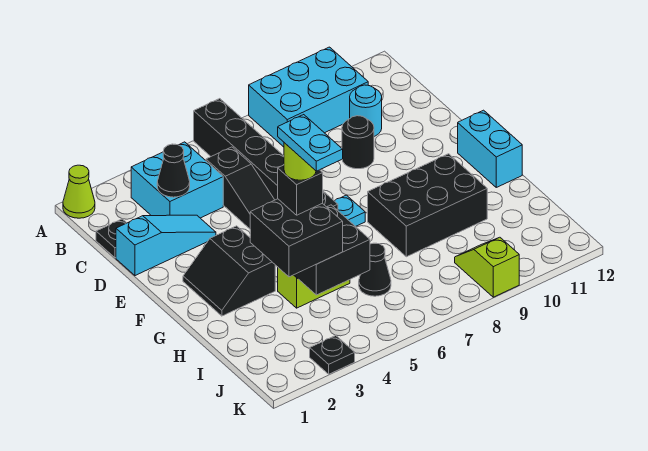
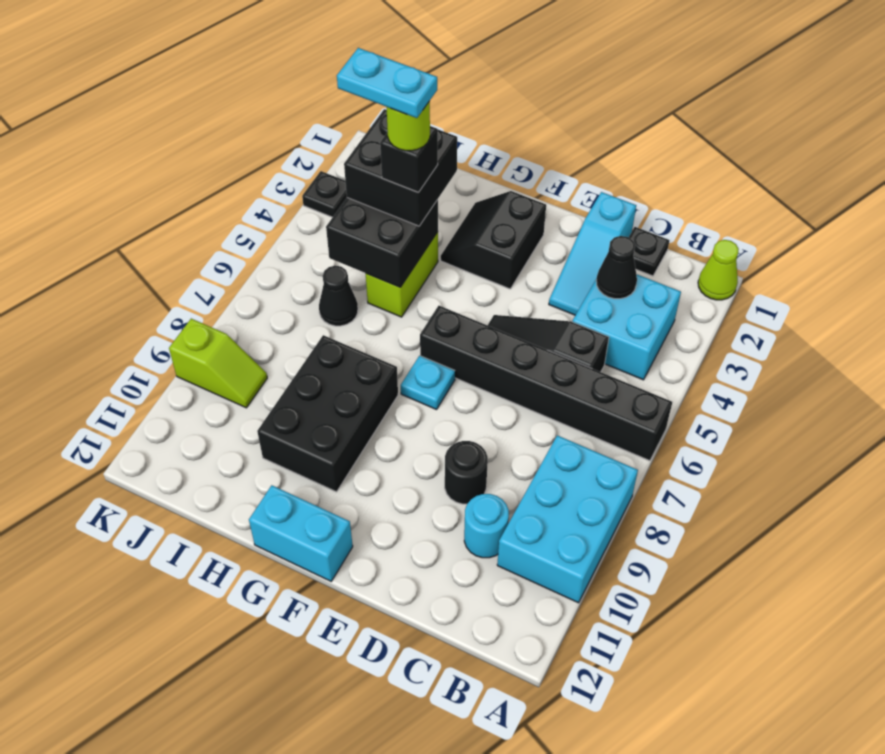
black slope F2:G3 level 1 top 3 -> black slope F2:G3 level 1 top F

